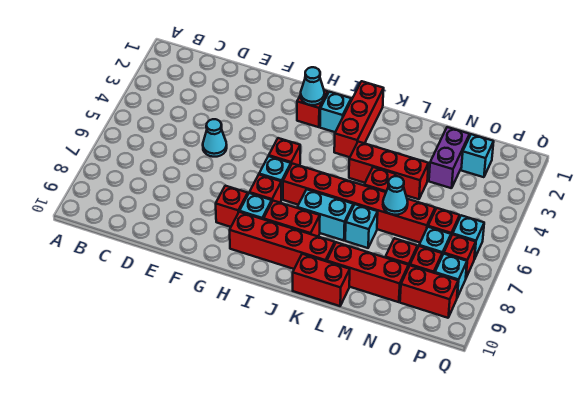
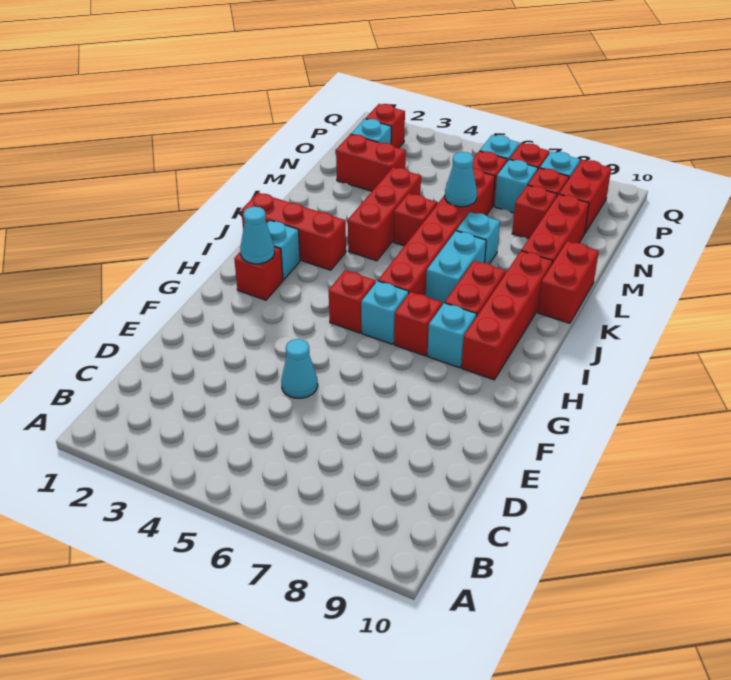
red brick G8 level 1 -> red brick P2 level 1
purple brick N2:N3 level 1 -> red brick N2:N3 level 1

